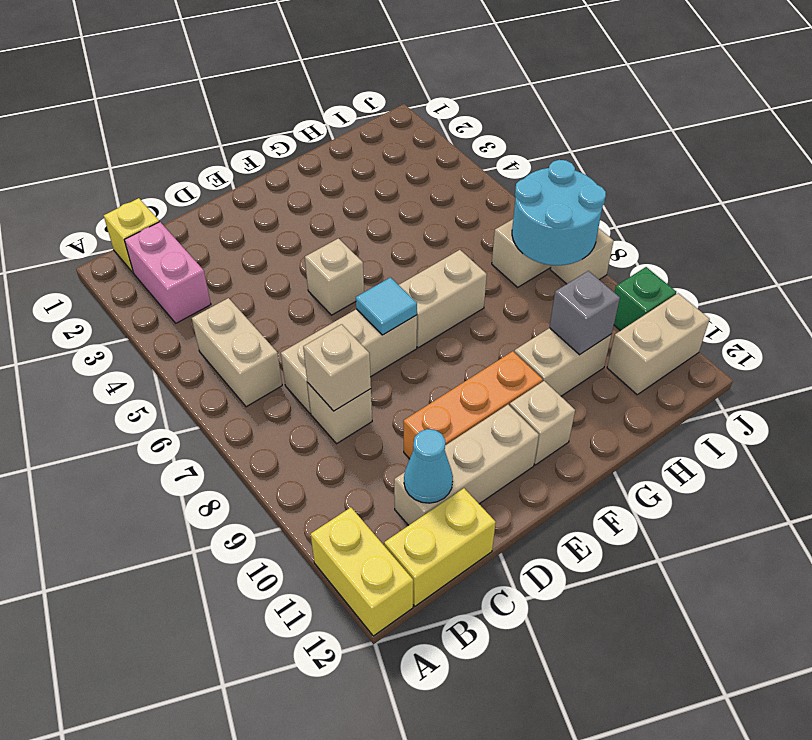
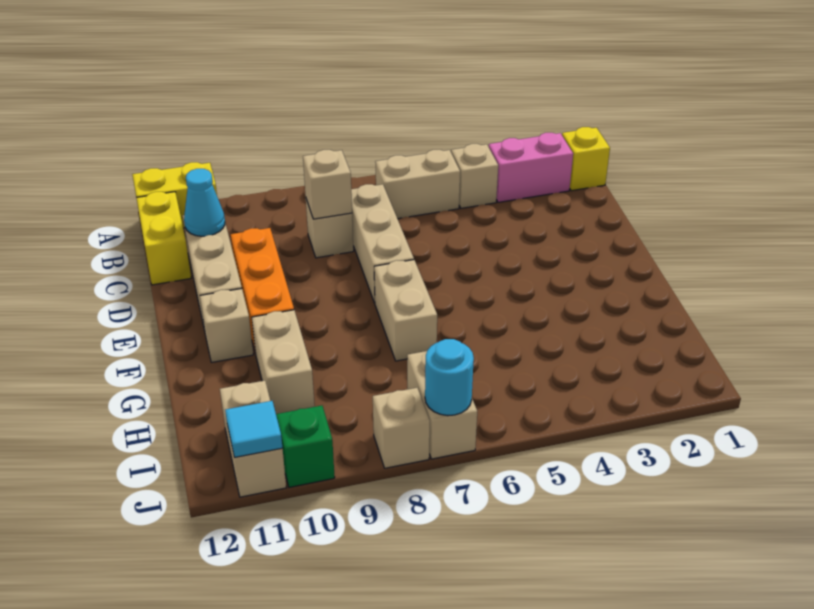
tan brick E5 level 1 -> tan brick B4 level 1
cyan tile E7 level 2 -> cyan tile J11 level 2
grey brick H10 level 2 -> none
cyan round brick I7:J8 level 2 -> cyan round brick J7 level 2

